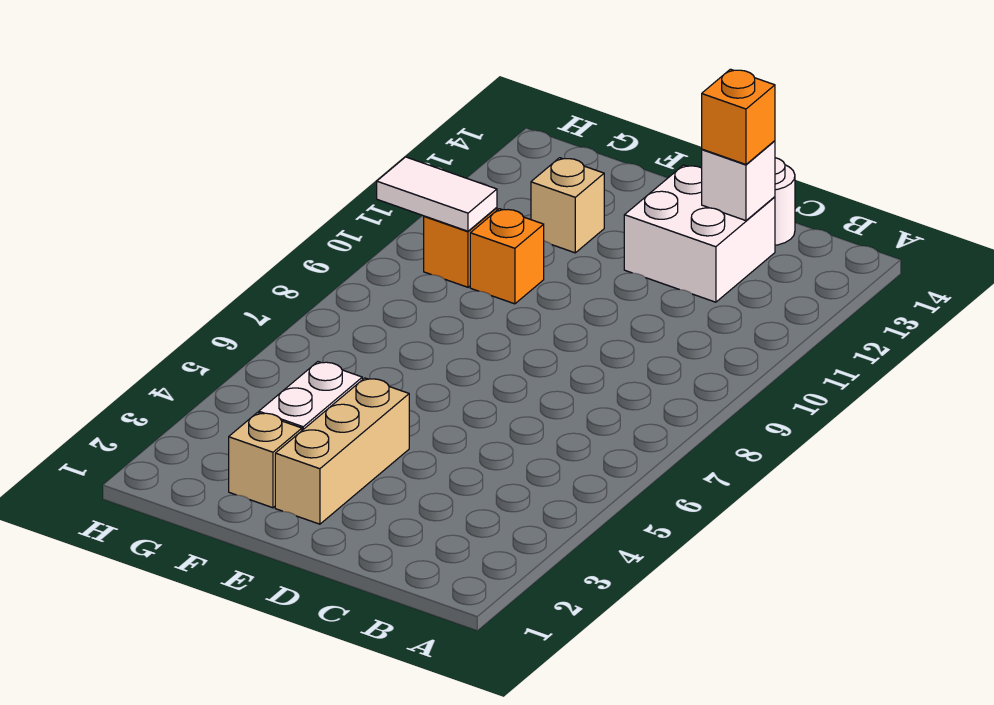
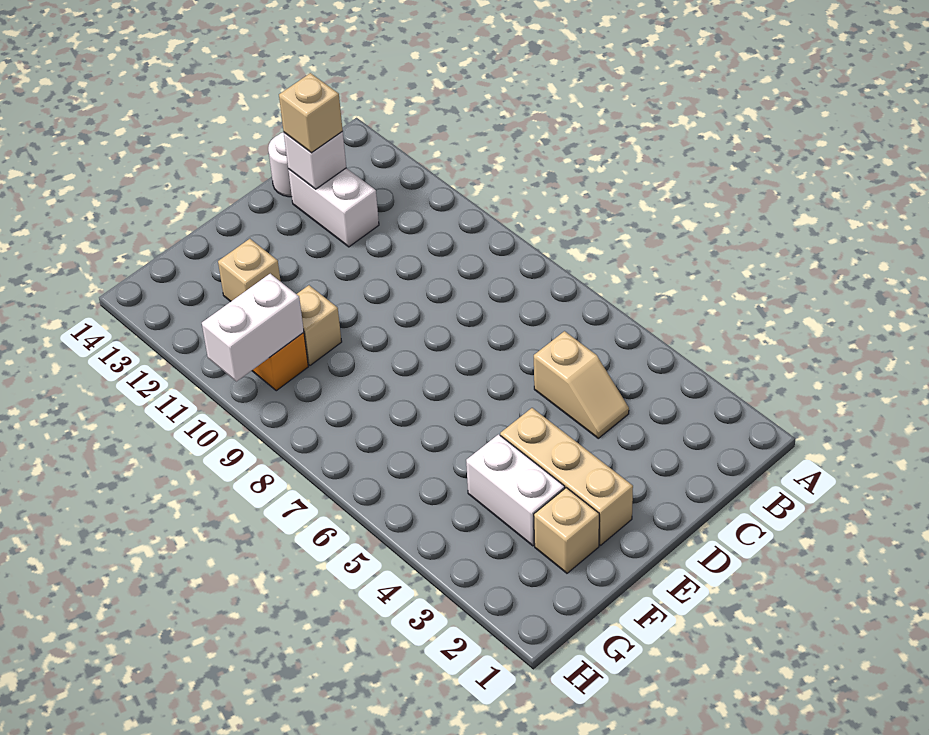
none -> tan slope C4:C5 level 1 top 5
white brick C12:D13 level 1 -> white brick C12:C13 level 1
orange brick C13 level 3 -> tan brick C13 level 3
orange brick F10 level 1 -> tan brick F10 level 1
white tile G10:H10 level 2 -> white brick G10:H10 level 2

